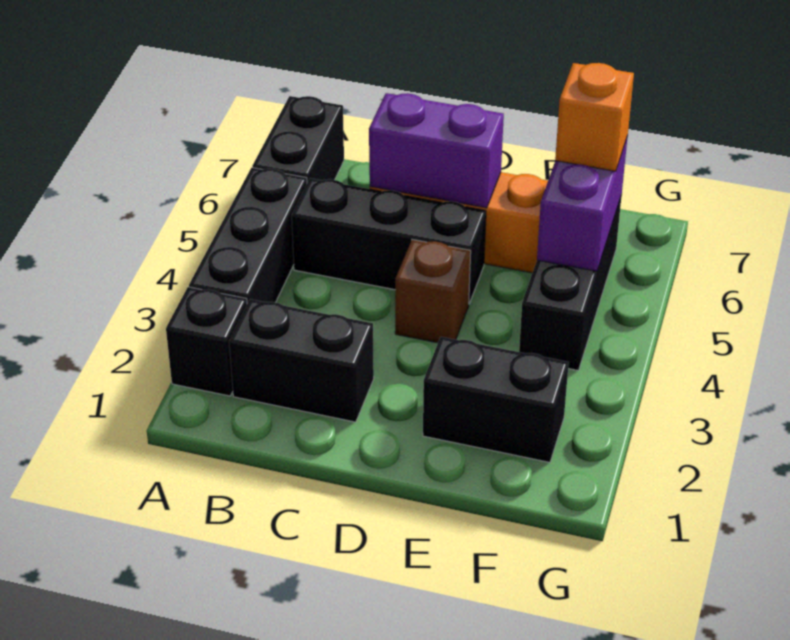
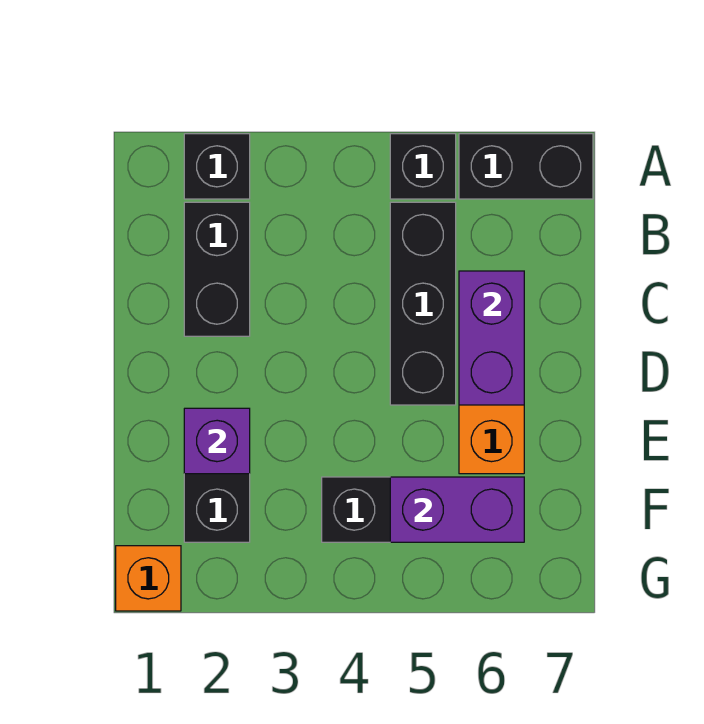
black brick A3:A5 level 1 -> black brick A5 level 1
brown brick D4 level 1 -> none
none -> purple brick E2 level 2
orange brick F6 level 3 -> orange brick G1 level 1

